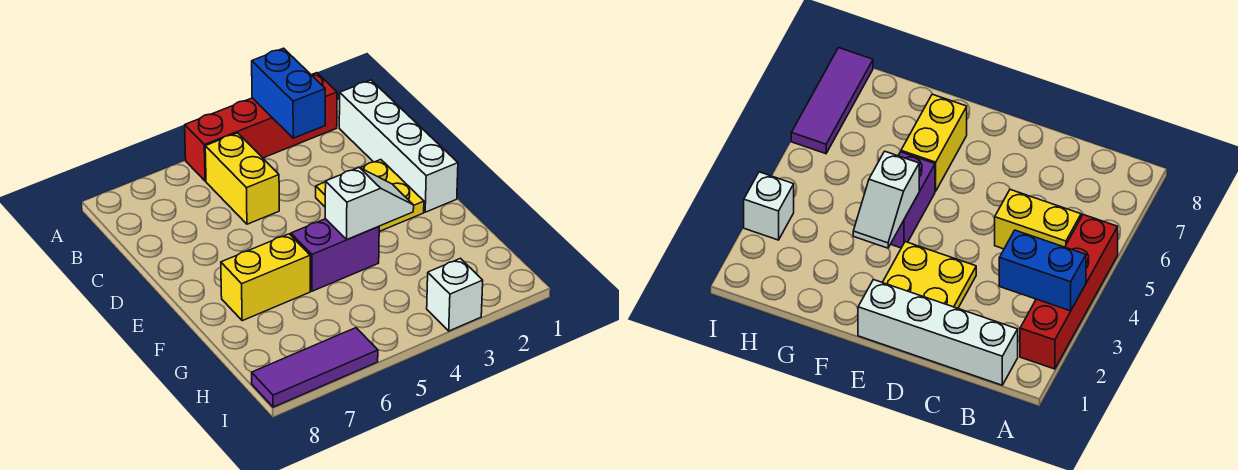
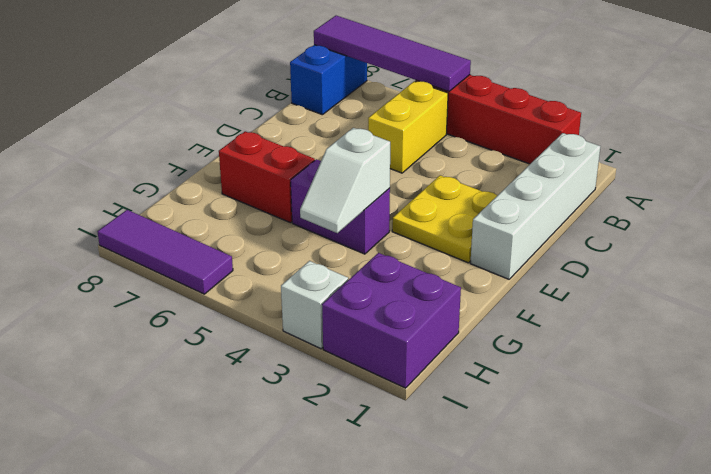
blue brick A3:B3 level 2 -> blue brick A8:B8 level 1
none -> purple tile A5:A8 level 2
white slope F3:F4 level 2 top 4 -> white slope F4:G4 level 2 top F
yellow brick F6:F7 level 1 -> red brick F6:F7 level 1
none -> purple brick H1:I2 level 1

